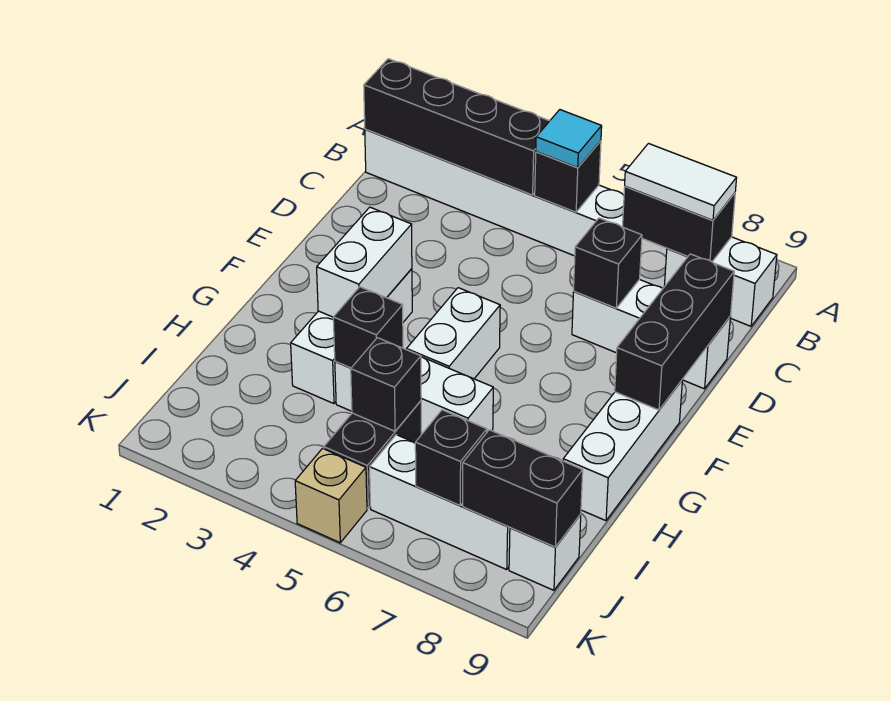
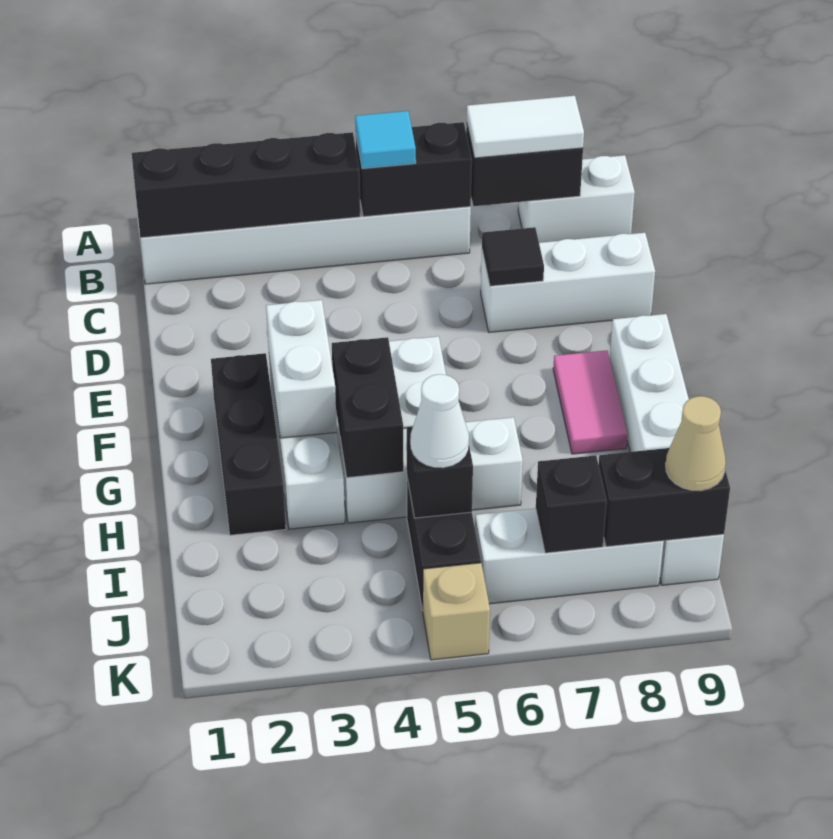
black brick B5 level 2 -> black brick B5:B6 level 2
black brick D7 level 2 -> black tile D7 level 2
black brick D9:F9 level 2 -> black brick F2:H2 level 1
none -> pink tile F8:G8 level 1
black brick H4 level 2 -> black brick G4:H4 level 2
none -> white cone I5 level 3
none -> tan cone J9 level 3

